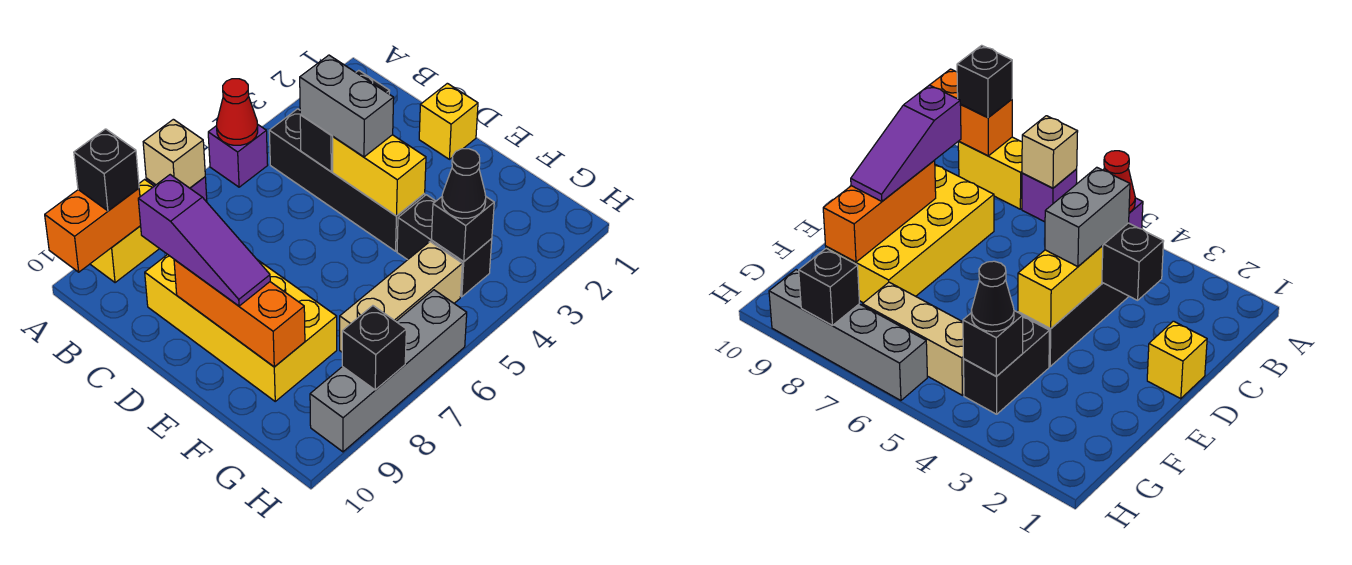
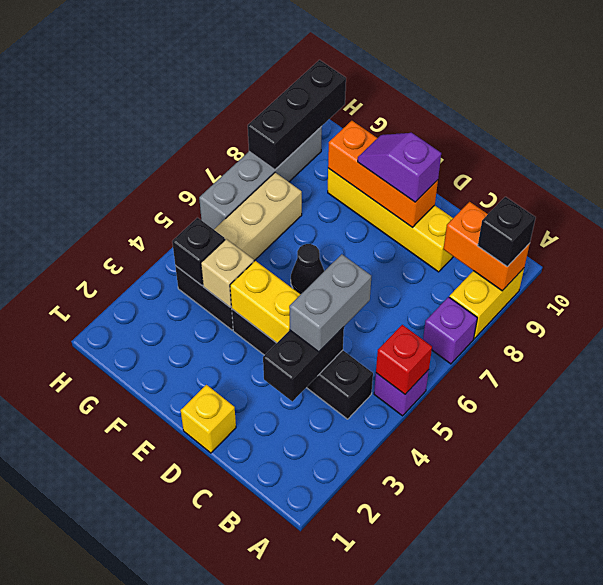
red cone A5 level 2 -> red brick A5 level 2
tan brick A7 level 2 -> tan brick F4 level 2
orange brick A9:A10 level 2 -> orange brick A9:B9 level 2
grey brick C4:D4 level 3 -> grey brick C4:C5 level 3
yellow brick C8:F9 level 1 -> yellow brick C9:F9 level 1
purple slope C9:E9 level 3 top C -> purple slope D9:E9 level 3 top D
black cone G4 level 3 -> black cone E6 level 1
black brick H8 level 2 -> black brick H8:H10 level 2

